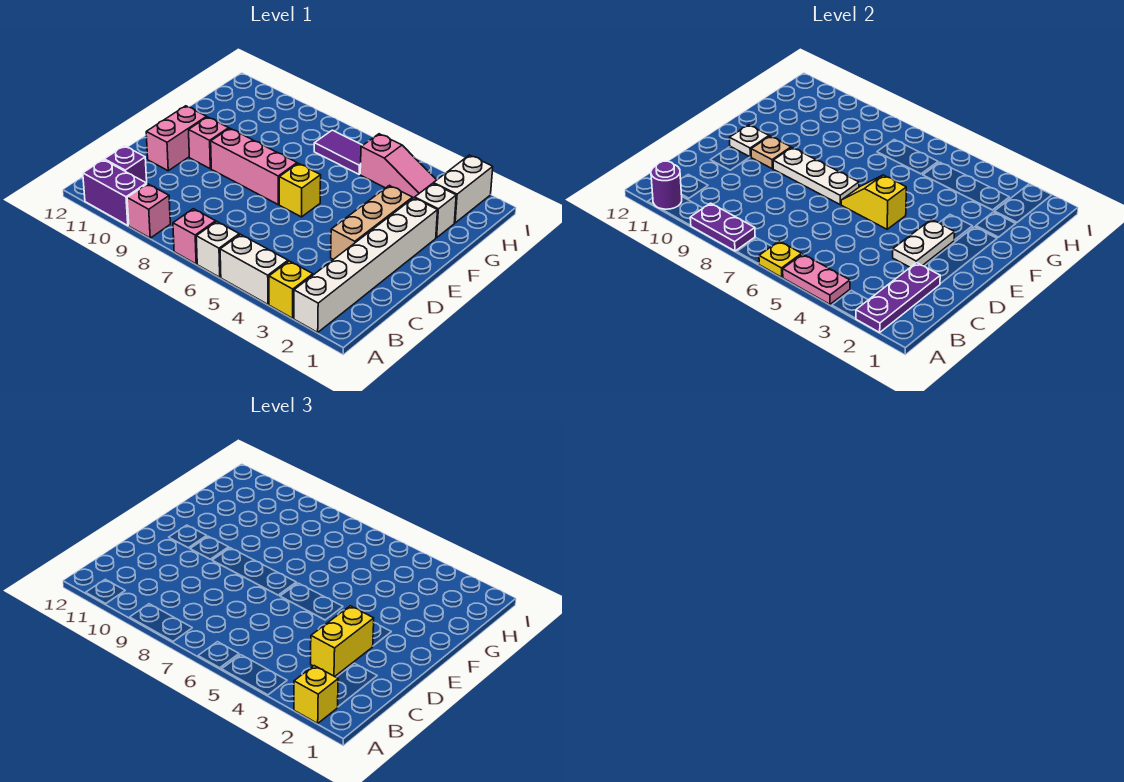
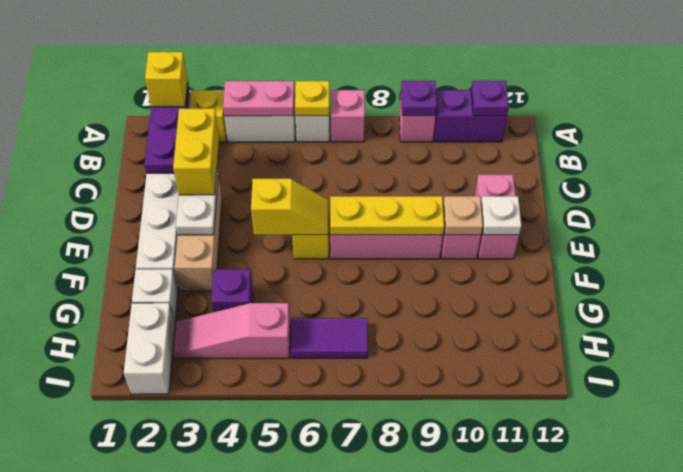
purple plate A8:A9 level 2 -> purple plate A9 level 2
purple round brick A11 level 2 -> purple plate A11 level 2
purple brick B11 level 1 -> purple brick G4 level 1
white plate E7:E9 level 2 -> yellow plate E7:E9 level 2

